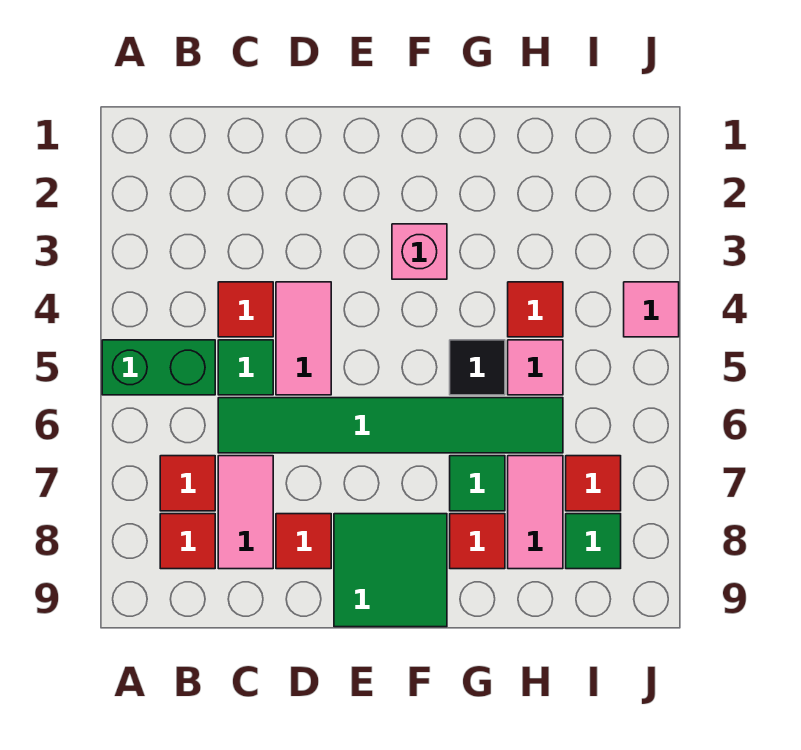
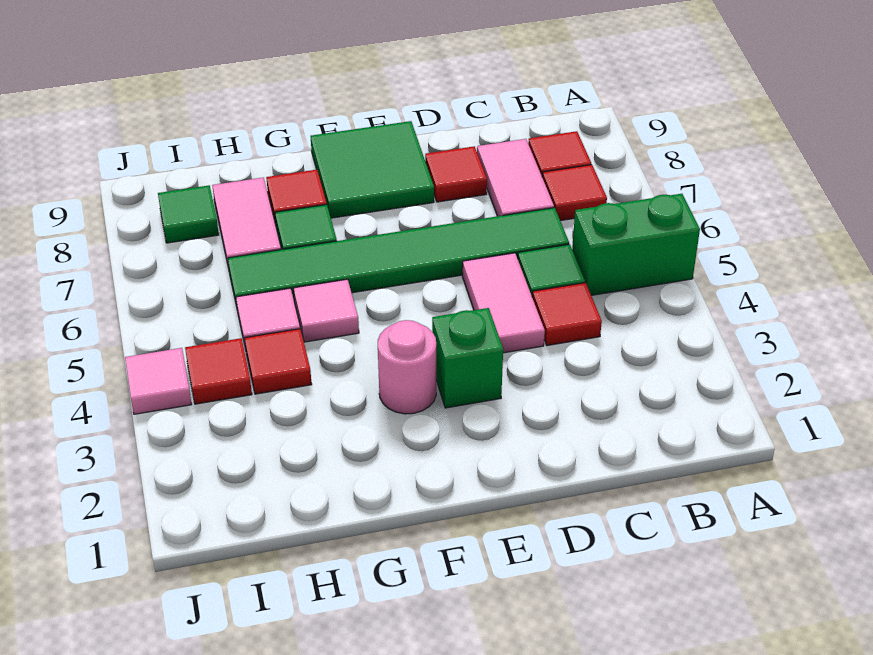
none -> green brick E3 level 1
pink brick F3 level 1 -> pink round brick F3 level 1
black tile G5 level 1 -> pink tile G5 level 1
red tile I7 level 1 -> red tile I4 level 1

